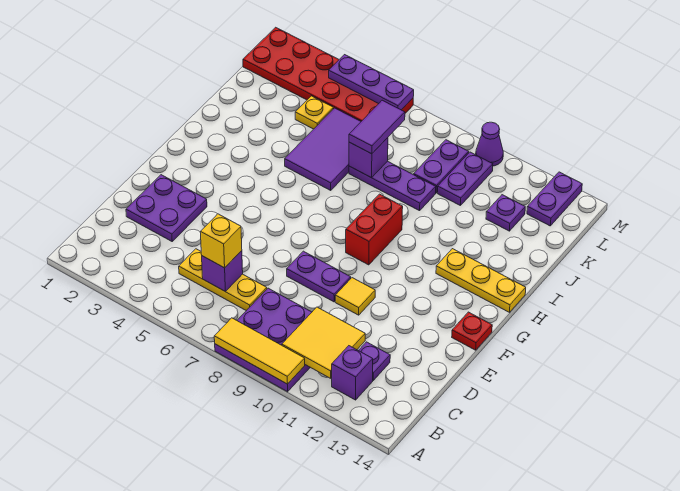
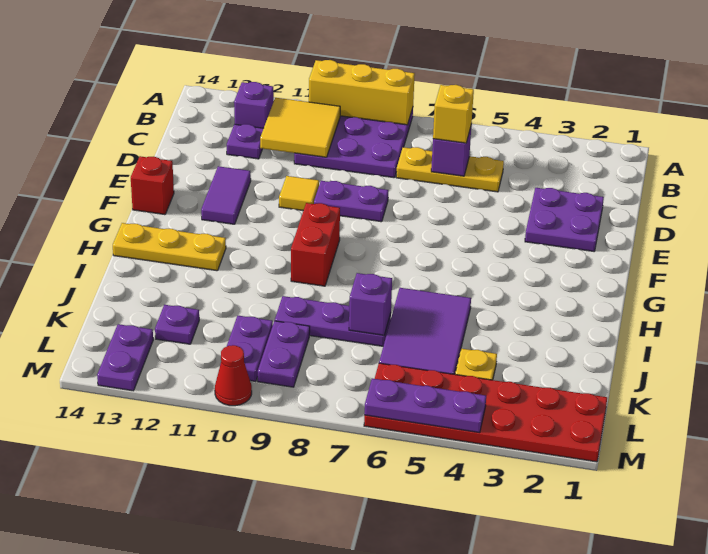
yellow tile A8:A10 level 2 -> yellow brick A8:A10 level 2
red plate F14 level 1 -> red brick F14 level 1
purple tile J7:K7 level 3 -> purple tile E12:F12 level 1
purple cone M10 level 1 -> red cone M10 level 1

